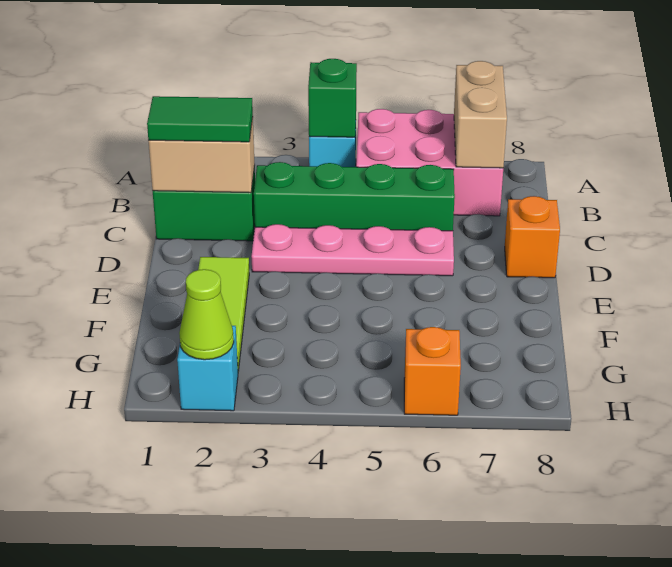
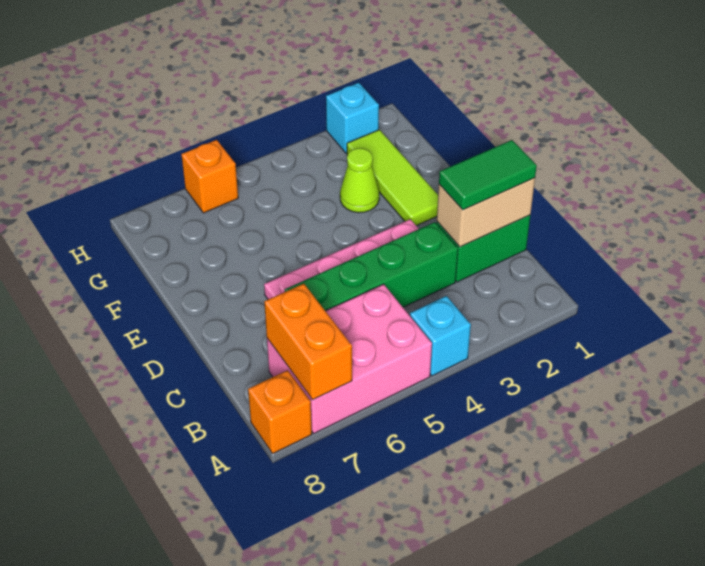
green brick A4 level 2 -> none
tan brick A7:B7 level 2 -> orange brick A7:B7 level 2
orange brick D8 level 1 -> orange brick A8 level 1
lime cone H2 level 2 -> lime cone F3 level 1

